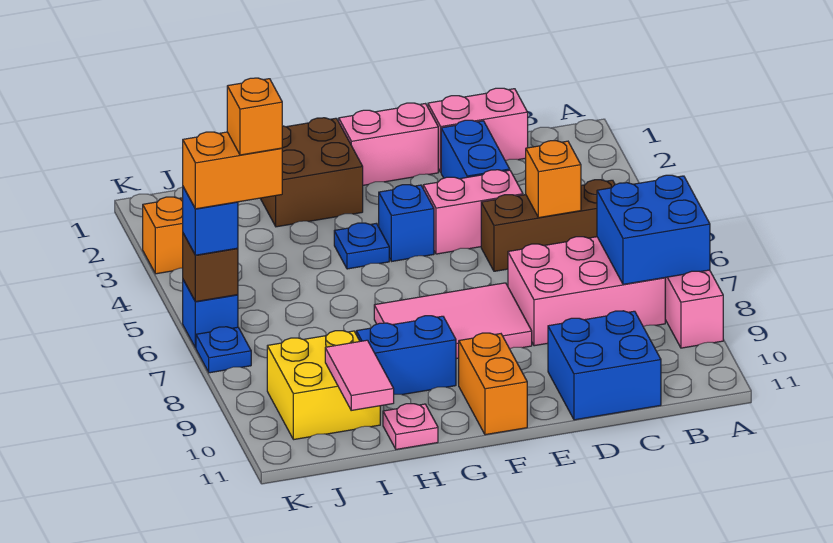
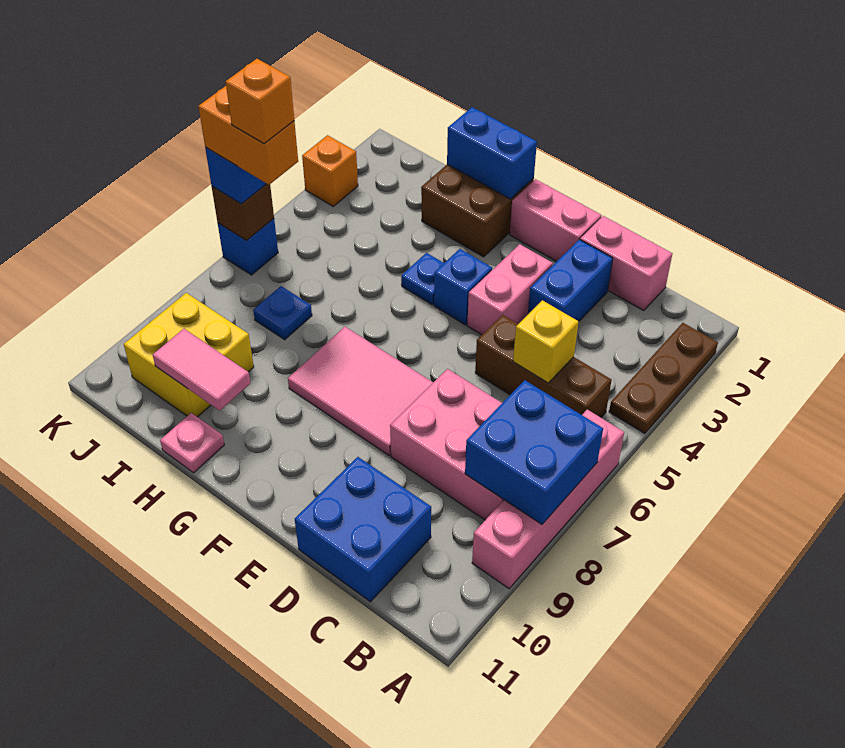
none -> brown plate A2:A4 level 1
orange brick C5 level 2 -> yellow brick C5 level 2
pink brick D4:E4 level 1 -> pink brick E3:E4 level 1
orange brick F10:F11 level 1 -> none
blue brick G9:H9 level 1 -> blue brick G1:H1 level 2
pink tile I10:I11 level 2 -> pink tile H10:I10 level 2
blue plate K7 level 1 -> blue plate I7 level 1

